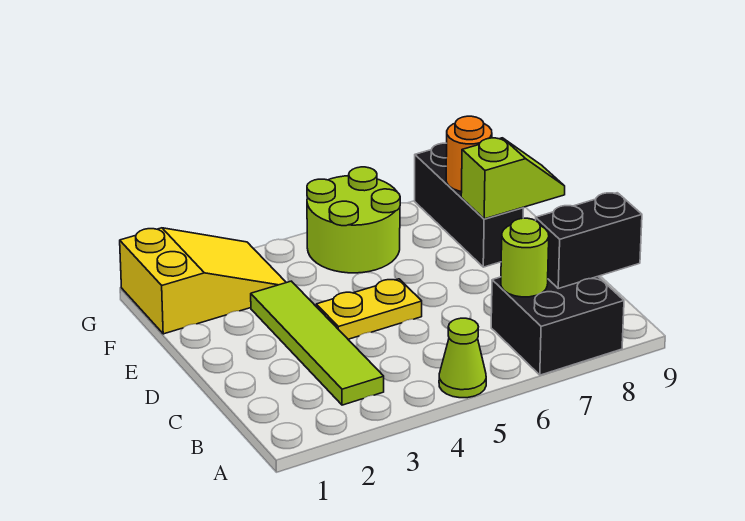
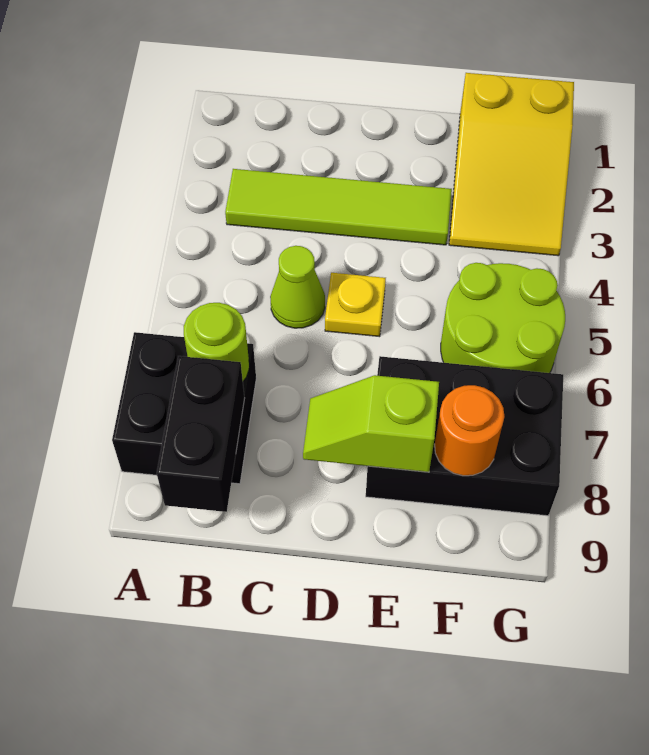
lime cone A5 level 1 -> lime cone C5 level 1
yellow plate D4:D5 level 1 -> yellow plate D5 level 1
black brick E8:G8 level 1 -> black brick E7:G8 level 1
lime slope E8:E9 level 2 top 8 -> lime slope D8:E8 level 2 top E

